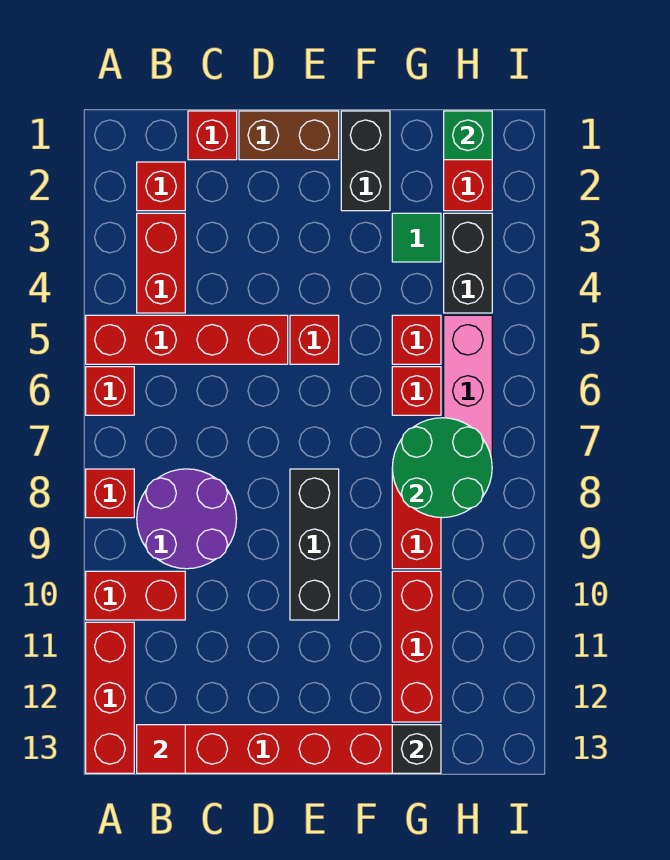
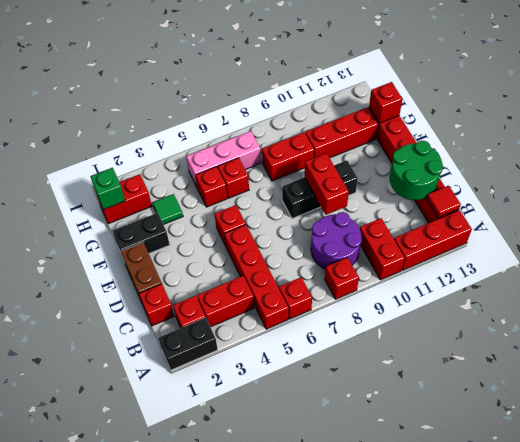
none -> red brick D9:E9 level 2
green round brick G7:H8 level 2 -> green round brick C12:D13 level 2
black brick G13 level 2 -> red brick G13 level 2
black brick H3:H4 level 1 -> black brick A1:A2 level 1

